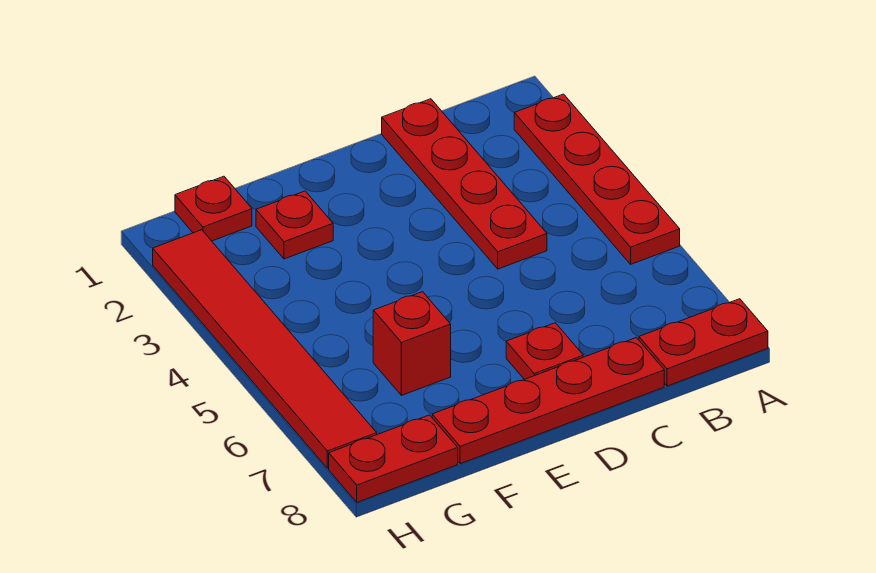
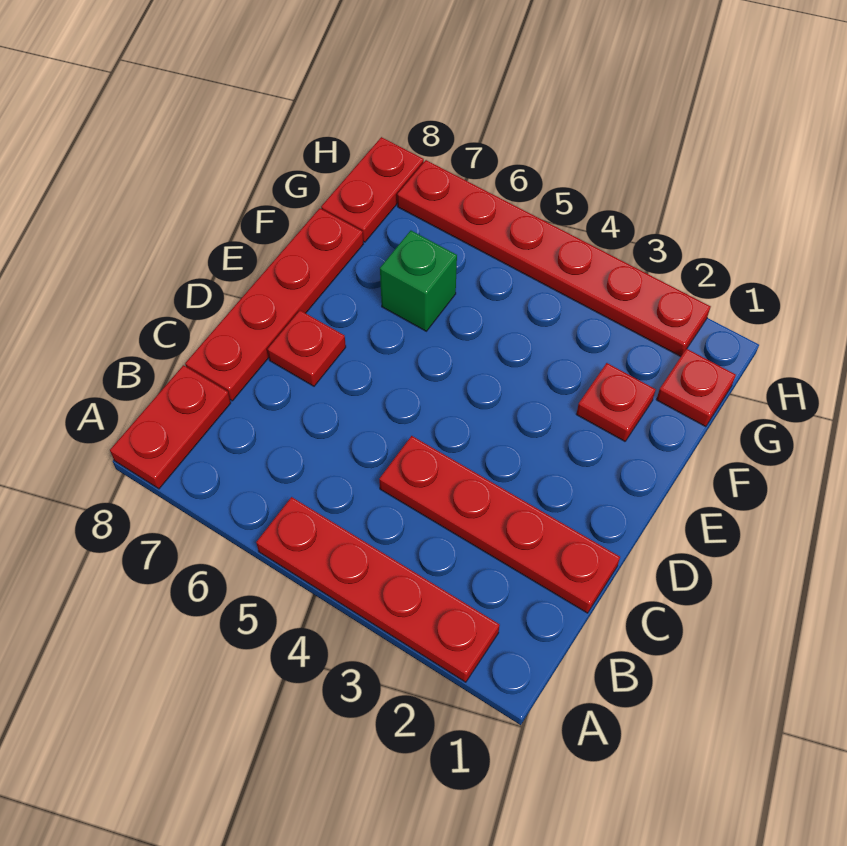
red brick F6 level 1 -> green brick F6 level 1
red tile H2:H7 level 1 -> red plate H2:H7 level 1

